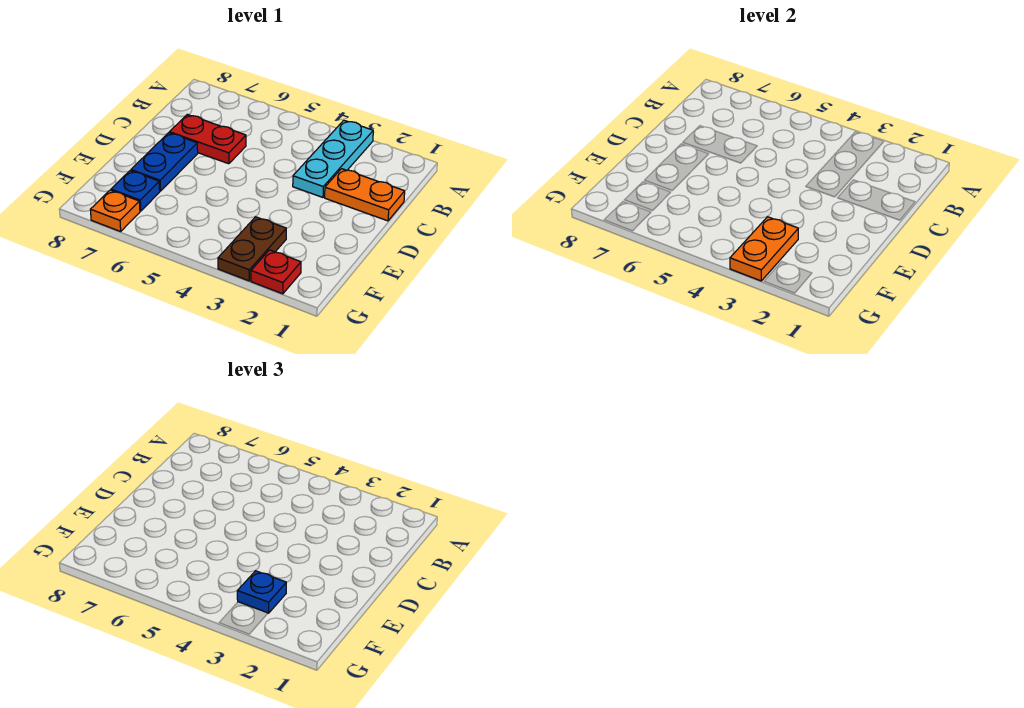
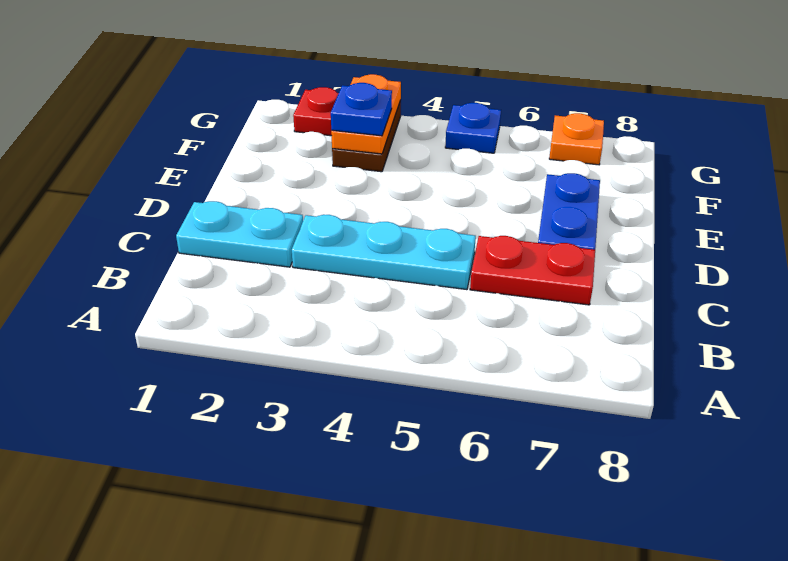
cyan plate A3:C3 level 1 -> cyan plate C3:C5 level 1
orange plate C1:C2 level 1 -> cyan plate C1:C2 level 1
blue plate F7 level 1 -> blue plate G5 level 1

